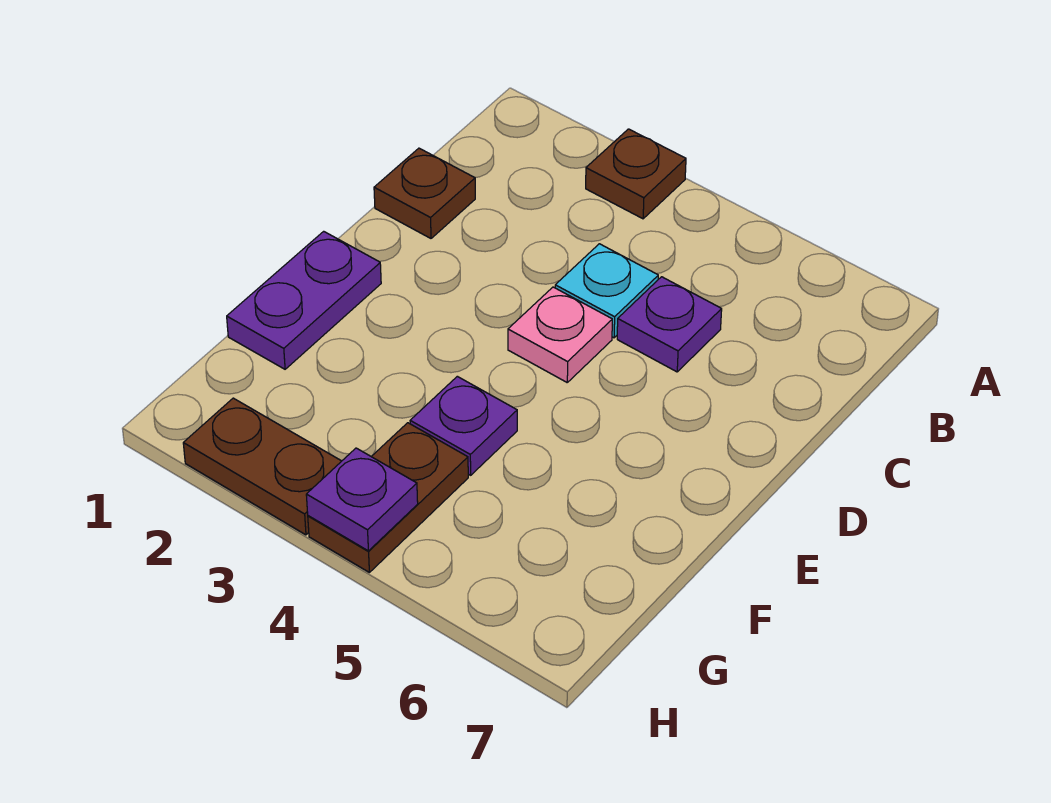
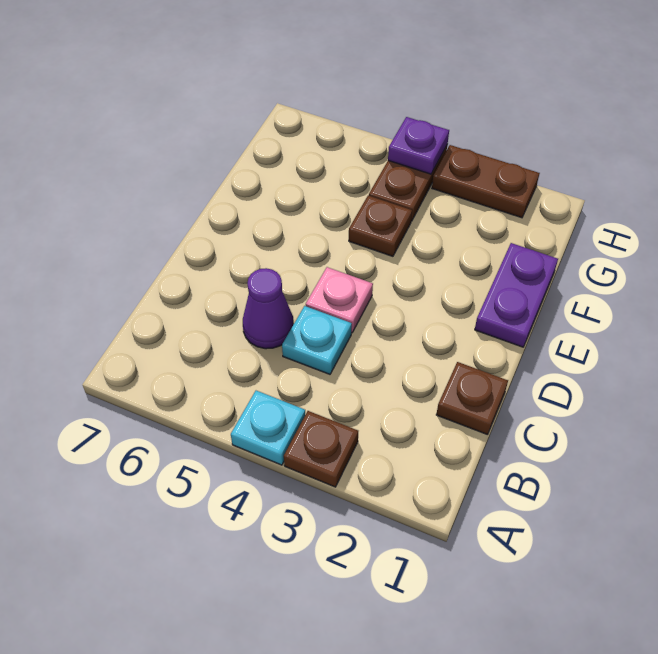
none -> cyan plate A4 level 1
purple plate C5 level 1 -> purple cone C5 level 1
purple plate F4 level 1 -> brown plate F4 level 1

